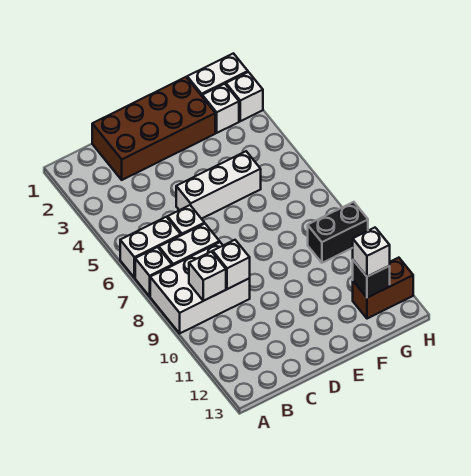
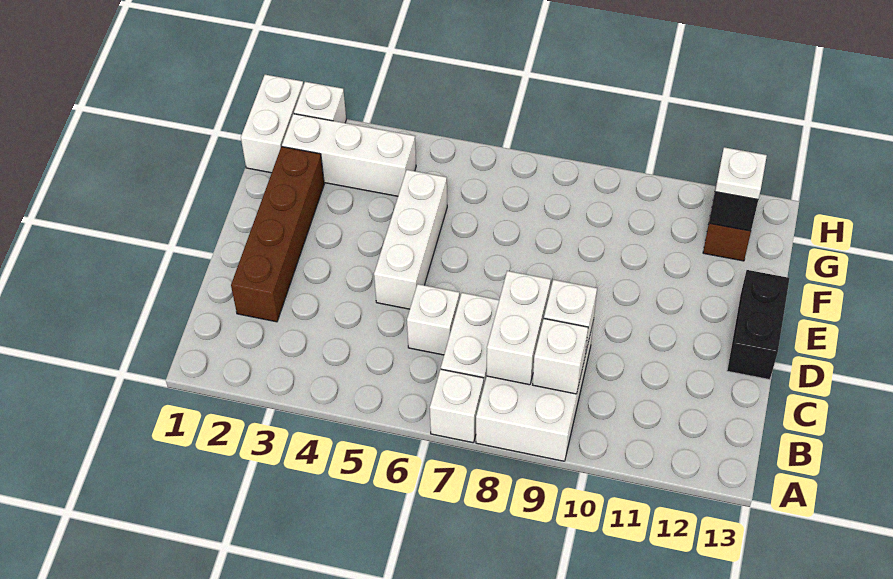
white brick A6:B6 level 1 -> white brick B8:C8 level 2
brown brick C1:F2 level 1 -> brown brick C2:F2 level 1
white brick G2 level 1 -> white brick G2:G4 level 1
black brick G9:H9 level 1 -> black brick D13:E13 level 1
white brick G12 level 3 -> white plate G12 level 3

